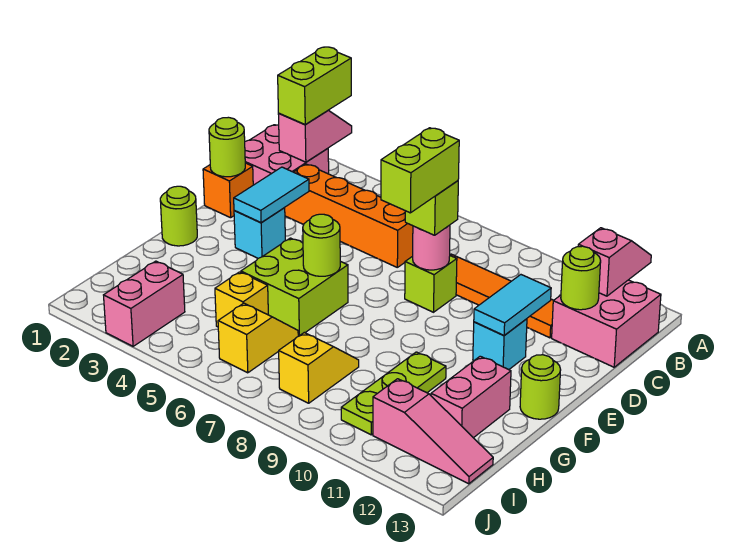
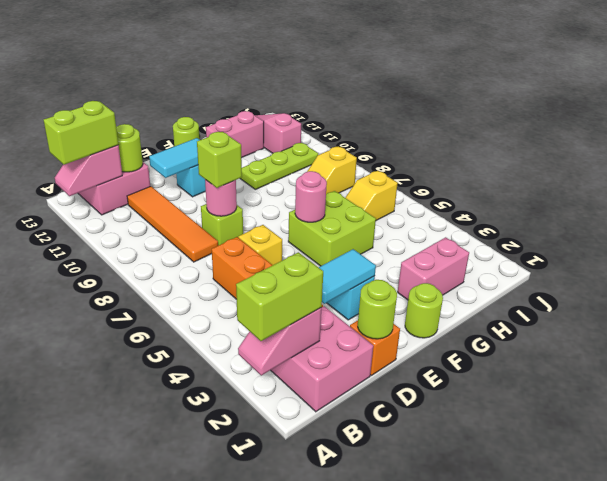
lime brick D8:E8 level 4 -> lime brick A12:B12 level 3
lime round brick F6 level 2 -> pink round brick F6 level 2
yellow brick H5 level 1 -> yellow brick D6 level 1
pink brick I3:J3 level 1 -> pink brick G2:H2 level 1

